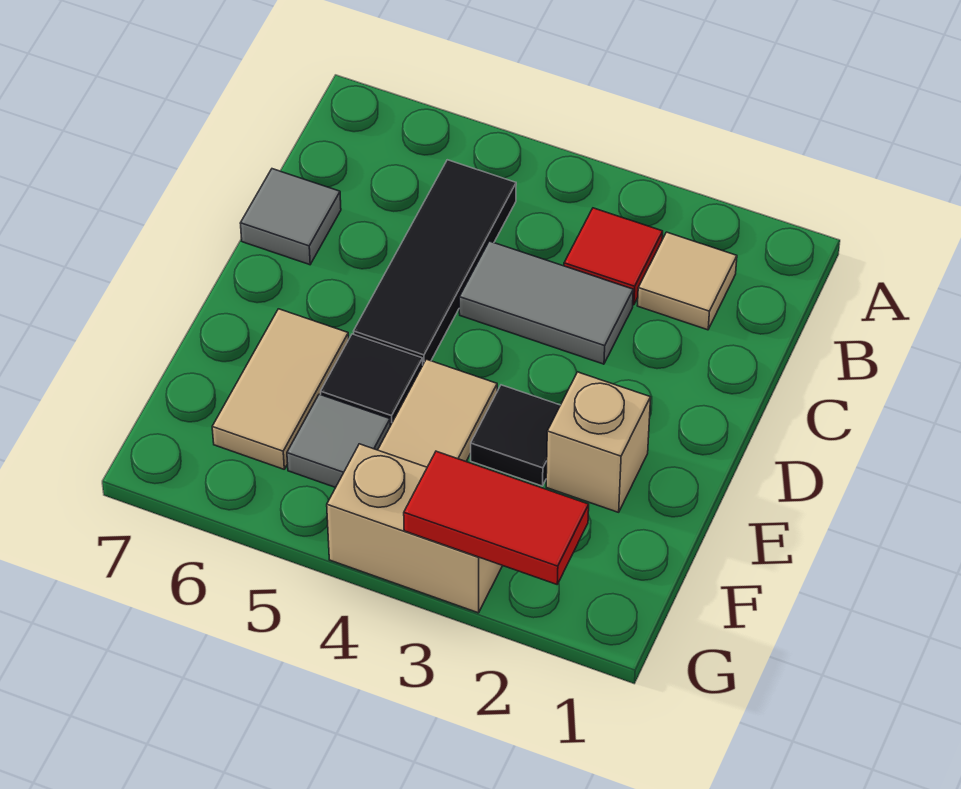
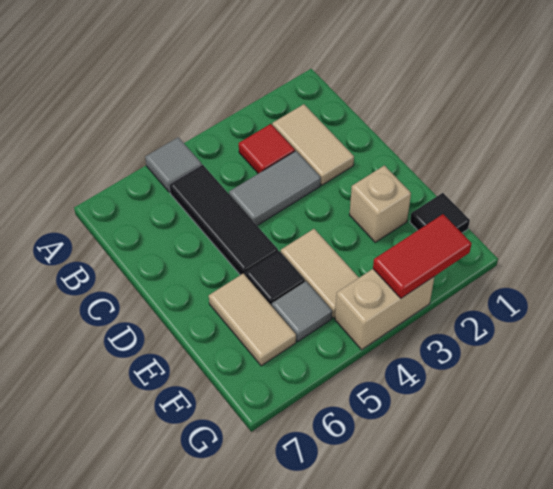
tan tile B2 level 1 -> tan tile B2:C2 level 1
grey tile C7 level 1 -> grey tile A5 level 1
black tile E3 level 1 -> black tile F1 level 1

